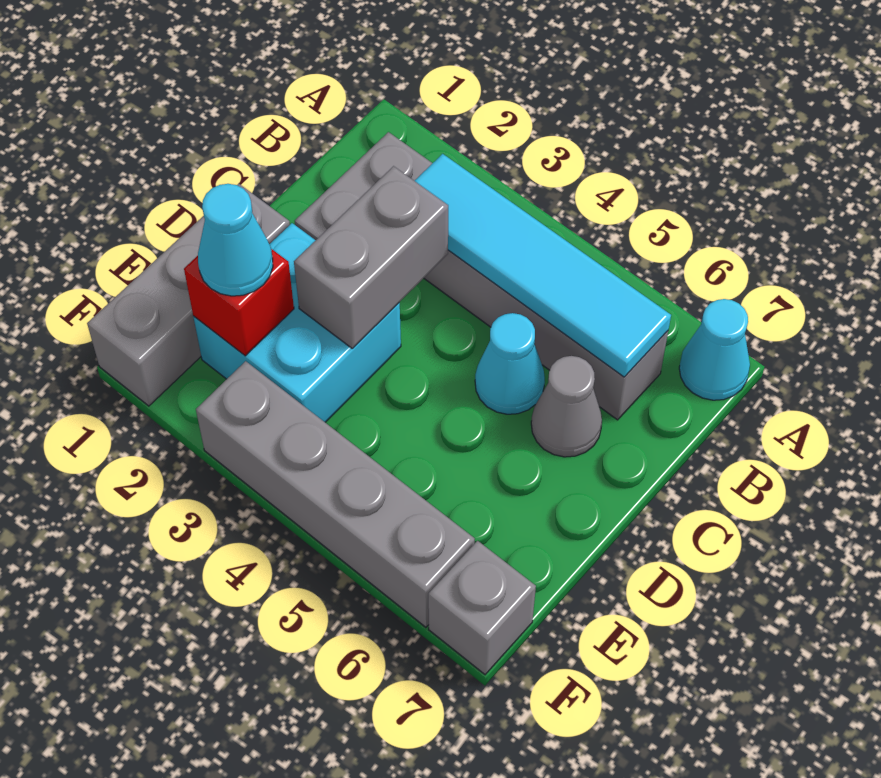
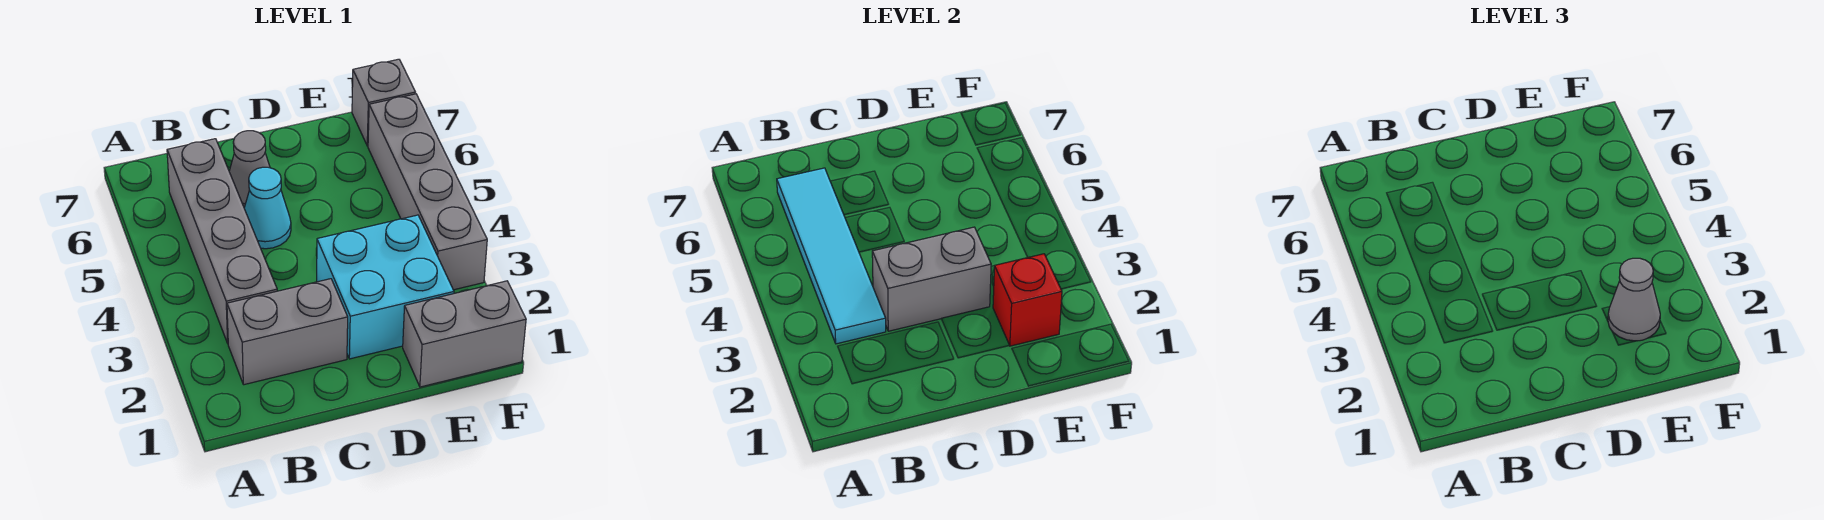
cyan cone A7 level 1 -> none
grey brick D1:F1 level 1 -> grey brick E1:F1 level 1
cyan cone E2 level 3 -> grey cone E2 level 3

